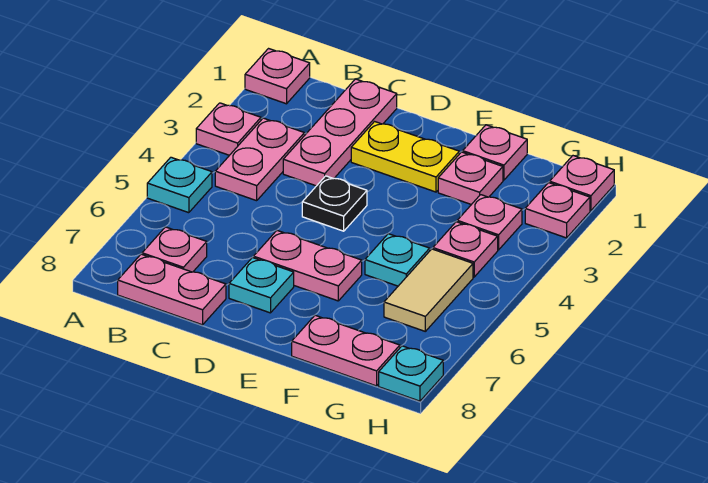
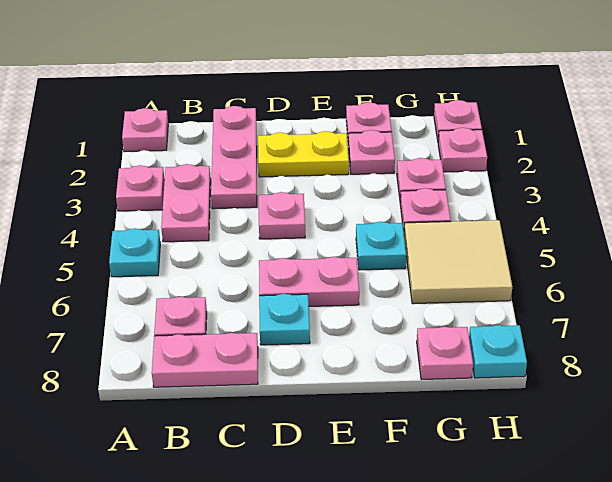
black plate D4 level 1 -> pink plate D4 level 1
pink plate F8:G8 level 1 -> pink plate G8 level 1
tan tile G5:G6 level 1 -> tan tile G5:H6 level 1

